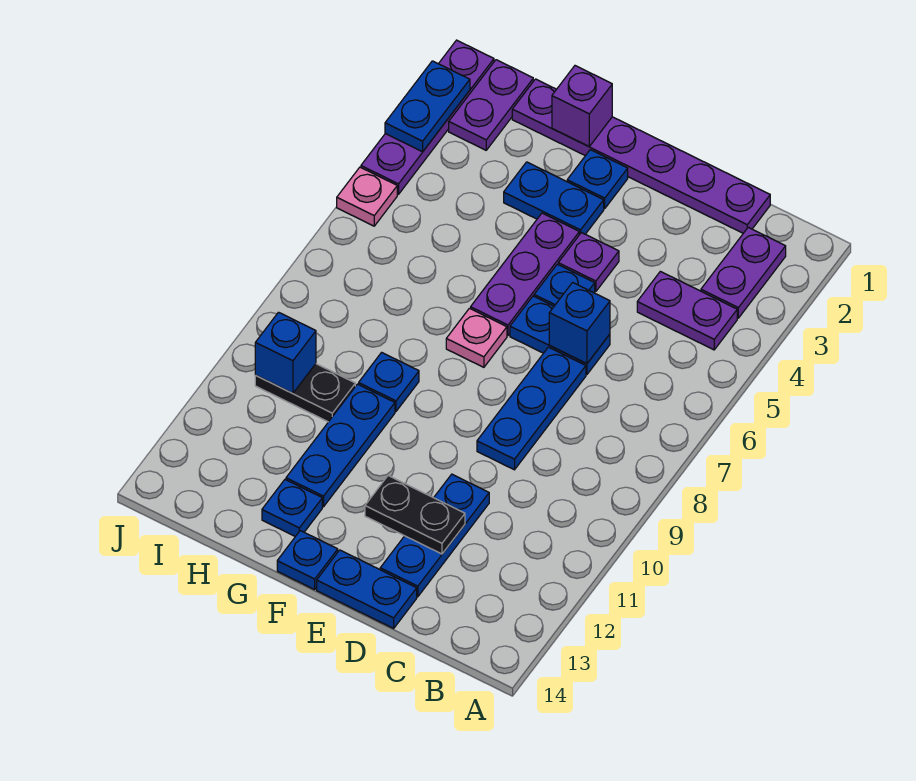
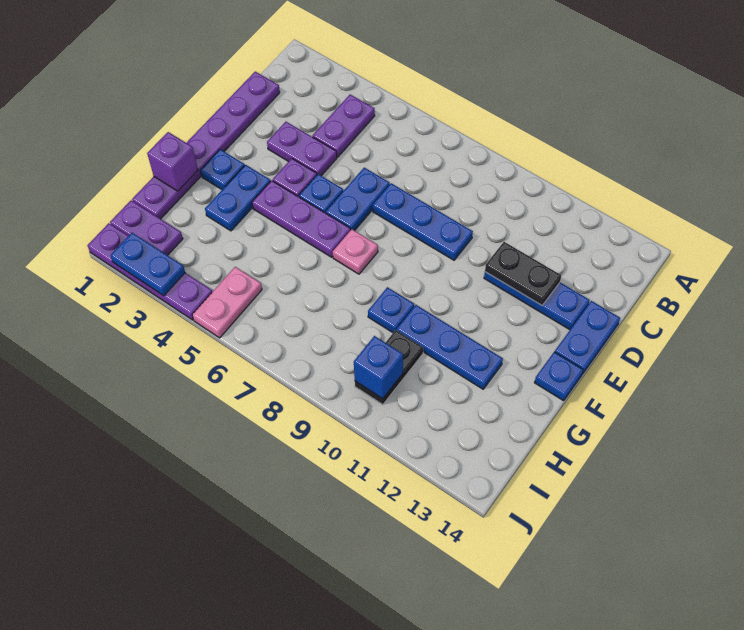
purple plate B2:B3 level 1 -> purple plate D3:D4 level 1
blue brick D6 level 2 -> none
black plate D12:E12 level 2 -> black plate D11:D12 level 2
blue plate G13 level 1 -> none
pink plate J5 level 1 -> pink plate I5:J5 level 1

